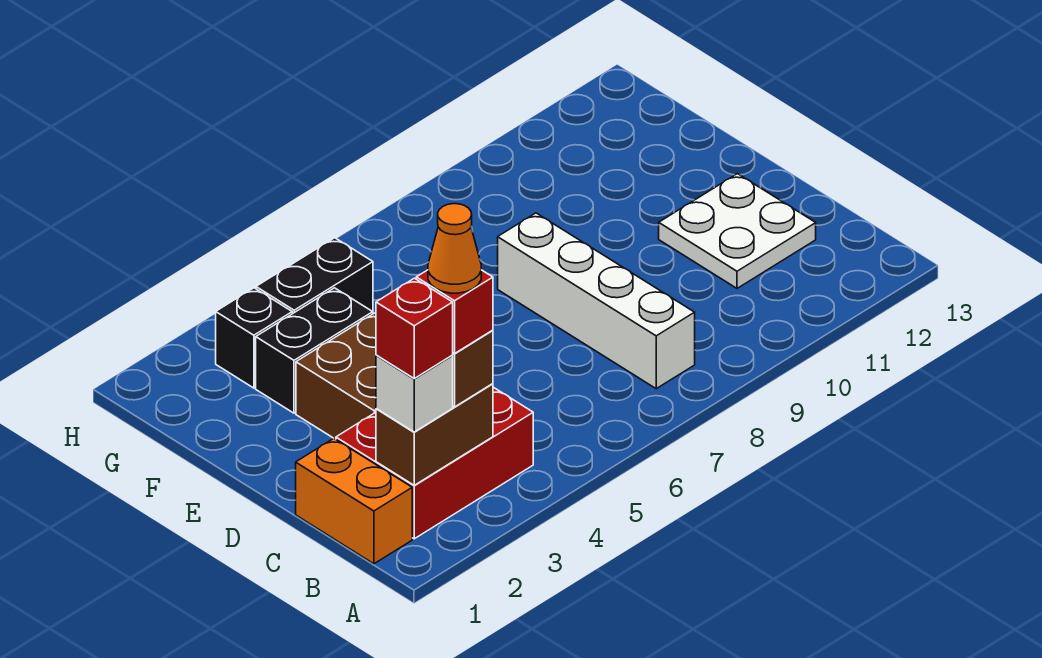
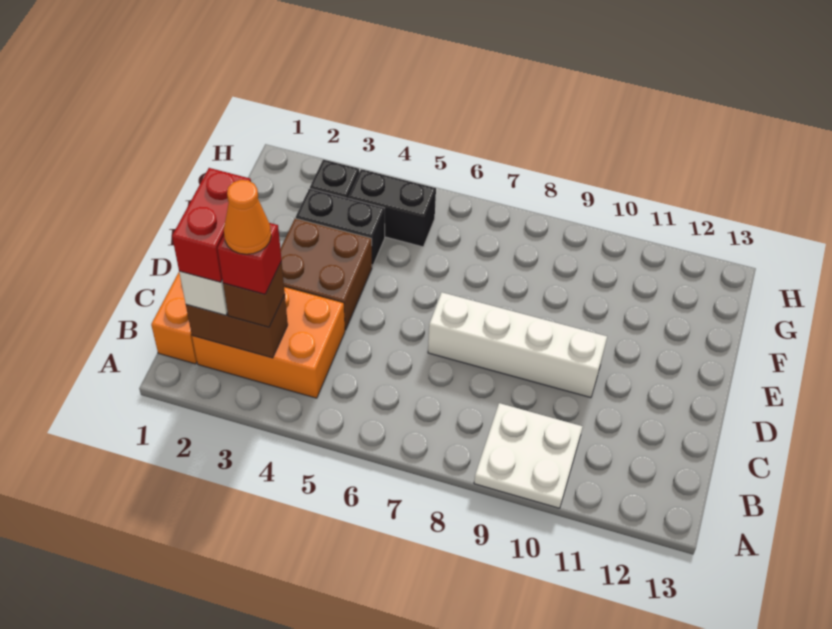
red brick B2:C4 level 1 -> orange brick B2:C4 level 1
red brick B2 level 4 -> red brick B2:C2 level 4
white brick B8:E8 level 1 -> white brick D7:D10 level 1
white plate C11:D12 level 1 -> white plate A9:B10 level 1

